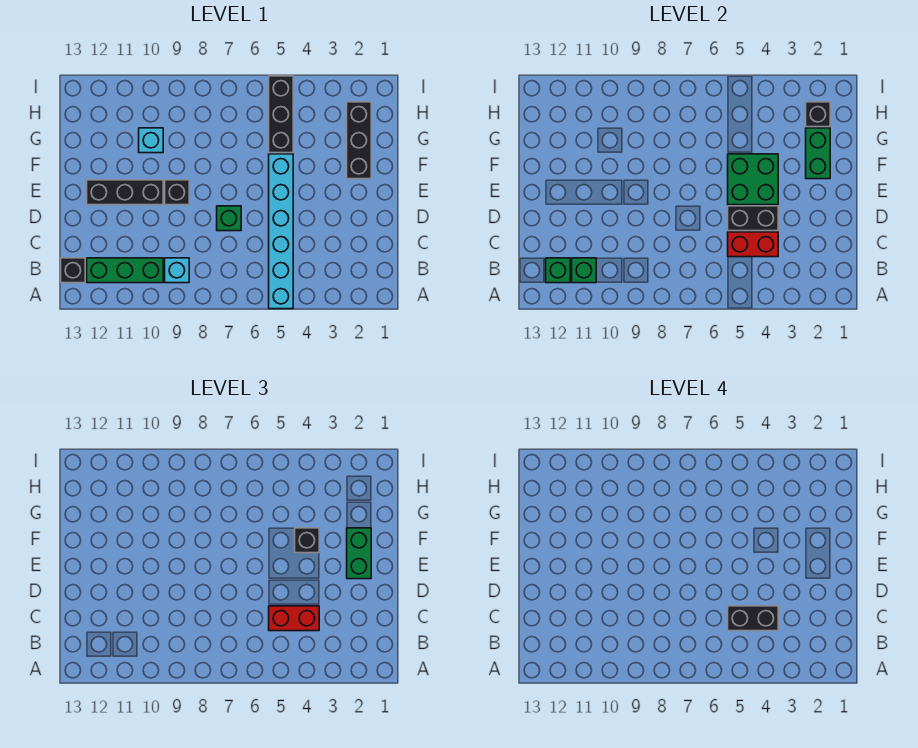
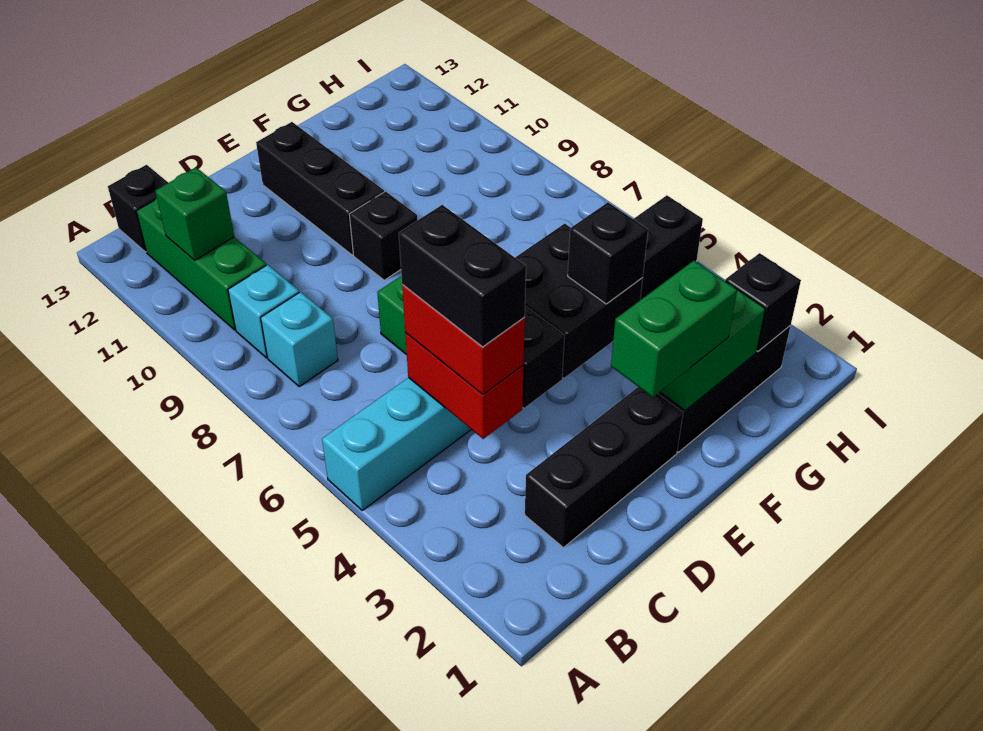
green brick B12 level 2 -> none
none -> black brick C2:E2 level 1
green brick E4:F5 level 2 -> black brick E4:F5 level 2
cyan brick G10 level 1 -> cyan brick B8 level 1

